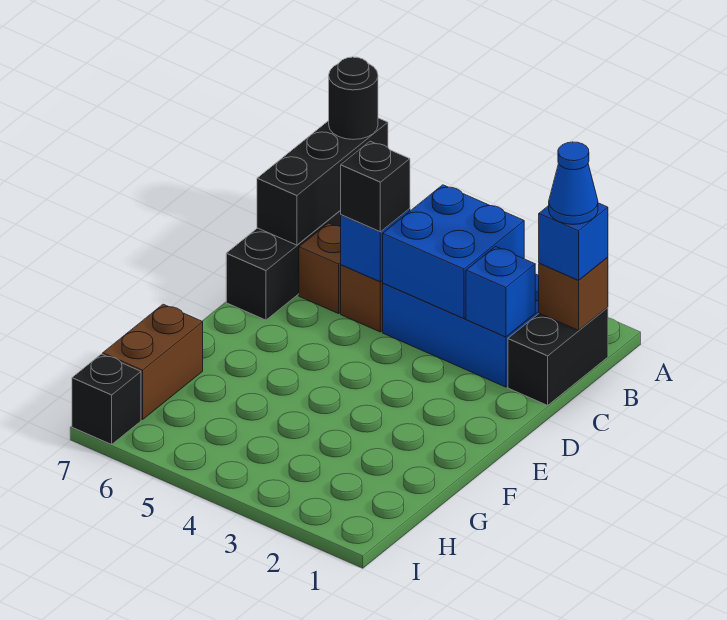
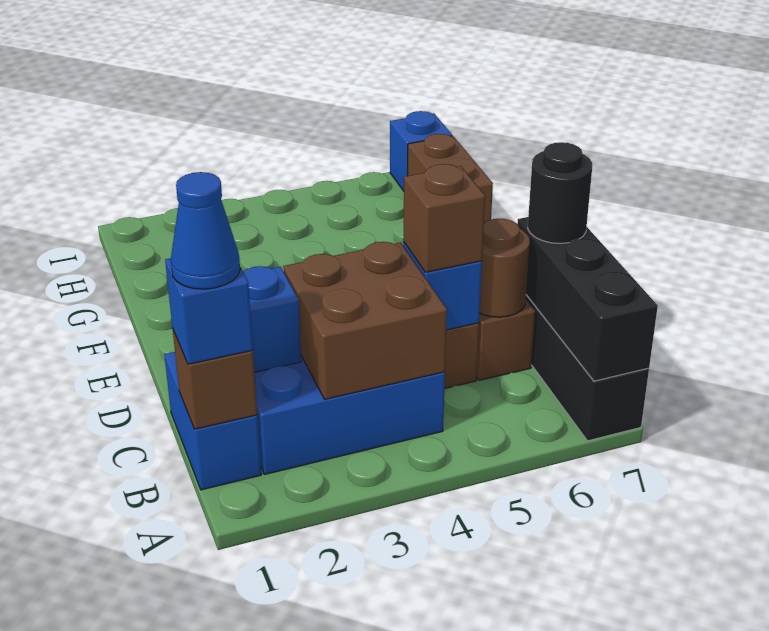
black round brick A7 level 3 -> black round brick C7 level 3
black brick B1:C1 level 1 -> blue brick B1:C1 level 1
blue brick B3:C4 level 2 -> brown brick B3:C4 level 2
black brick C5 level 3 -> brown brick C5 level 3
none -> brown round brick C6 level 2
black brick I7 level 1 -> blue brick I7 level 1

